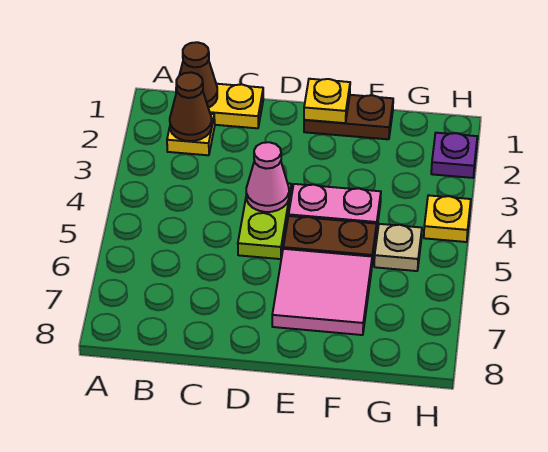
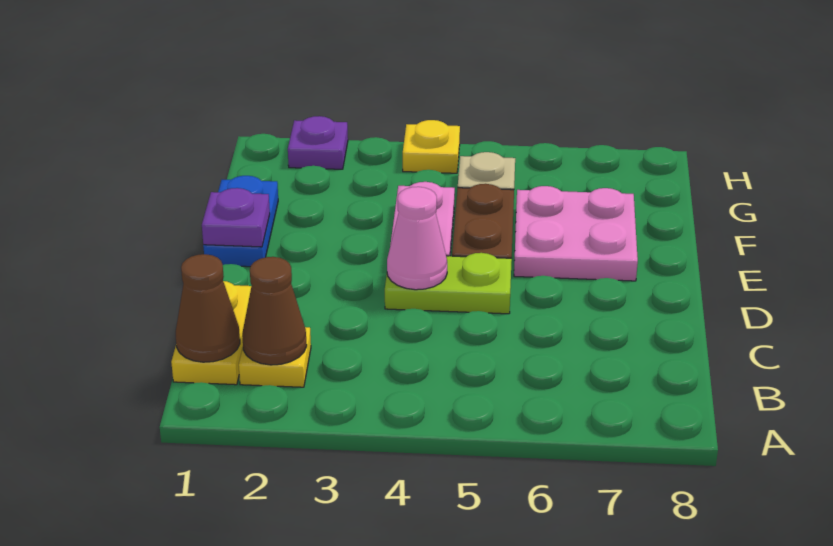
brown plate E1:F1 level 1 -> blue plate E1:F1 level 1
yellow plate E1 level 2 -> purple plate E1 level 2
pink tile E6:F7 level 1 -> pink plate E6:F7 level 1

